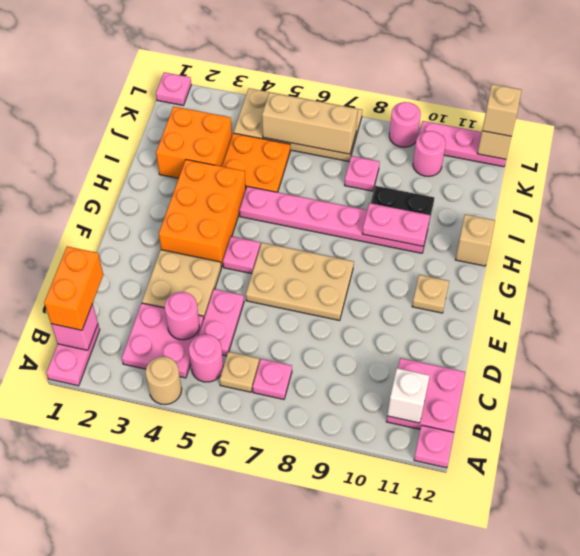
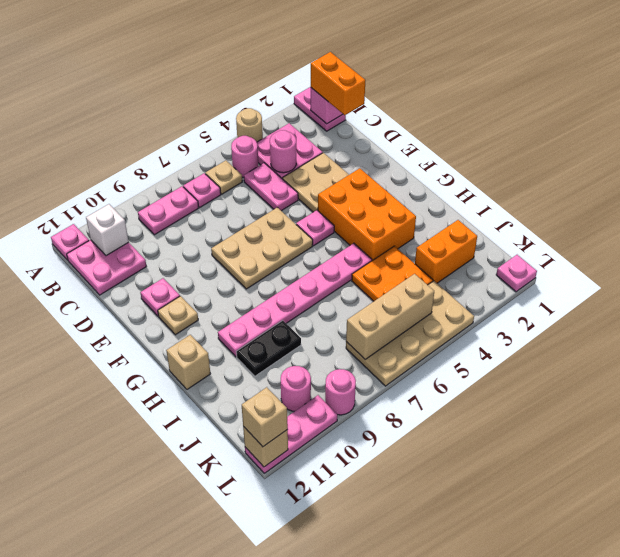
pink plate H9:H10 level 2 -> pink plate B8:B9 level 1
orange brick I2:J3 level 1 -> orange brick J2:J3 level 1
pink plate J8 level 1 -> pink plate E11 level 1

